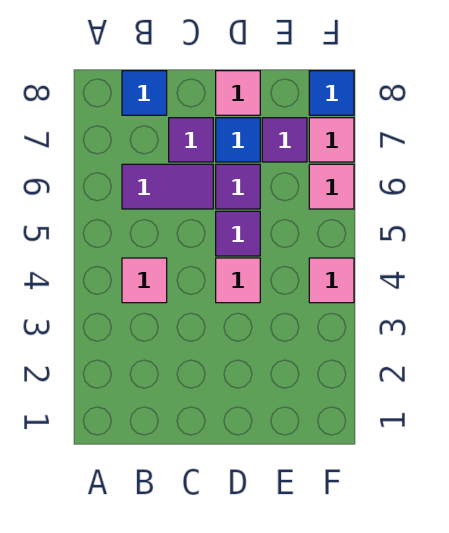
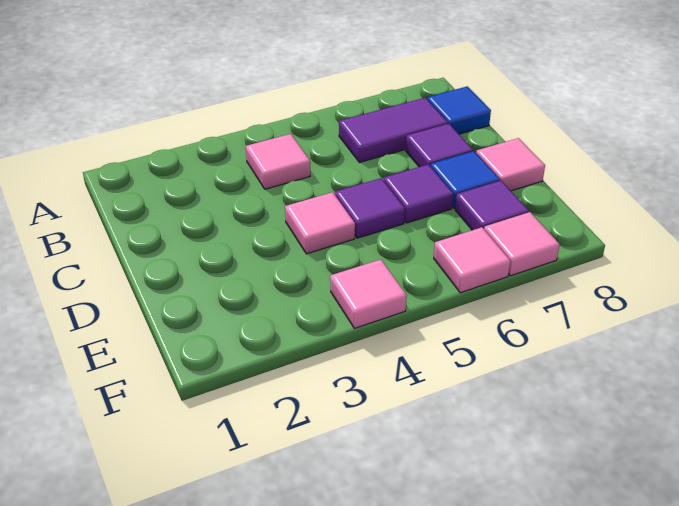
purple tile B6:C6 level 1 -> purple tile B6:B7 level 1
blue tile F8 level 1 -> none

